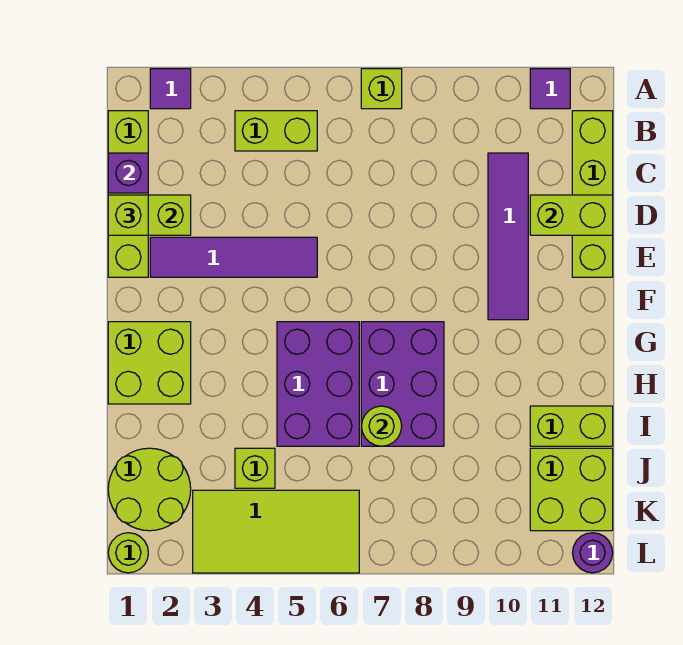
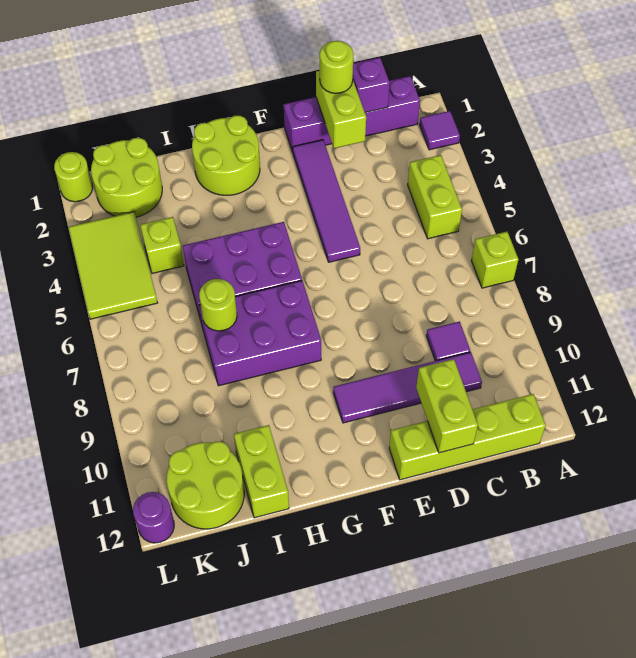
purple tile A11 level 1 -> purple tile C9 level 1
lime brick B1:E1 level 1 -> purple brick B1:E1 level 1
lime brick D1 level 3 -> lime round brick D1 level 3
lime brick G1:H2 level 1 -> lime round brick G1:H2 level 1
lime brick J11:K12 level 1 -> lime round brick J11:K12 level 1
lime tile K3:L6 level 1 -> lime tile K3:L5 level 1

